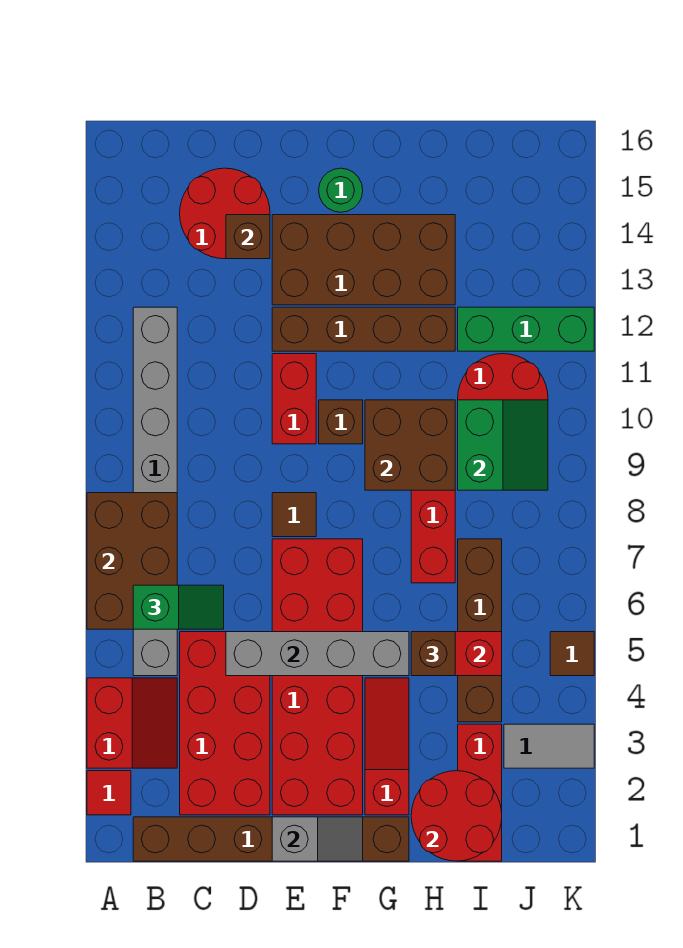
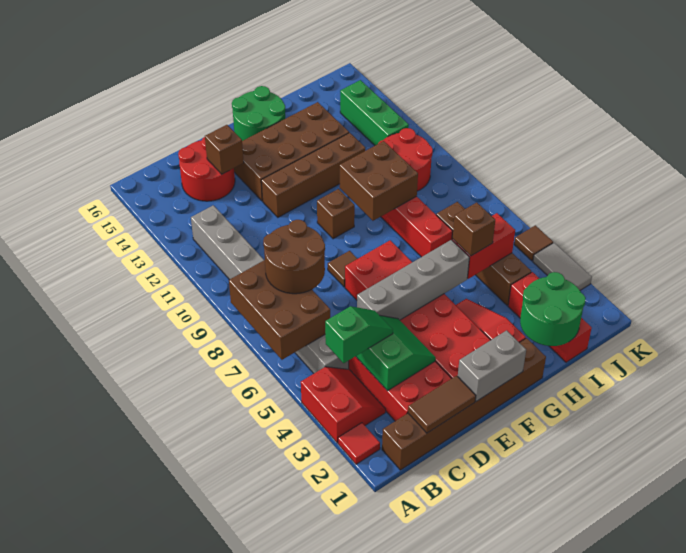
green slope B6:C6 level 3 top B -> green slope B4:C4 level 3 top B
none -> brown round brick B7:C8 level 3
none -> brown tile C1:D1 level 2
grey slope E1:F1 level 2 top E -> grey brick E1:F1 level 2
red brick E10:E11 level 1 -> none
green round brick F15 level 1 -> green round brick F15:G16 level 1
red round brick H1:I2 level 2 -> green round brick H1:I2 level 2
green slope I9:J10 level 2 top I -> green slope C3:D4 level 2 top C
green brick I12:K12 level 1 -> green brick J12:J14 level 1
grey tile J3:K3 level 1 -> grey tile K3:K4 level 1

